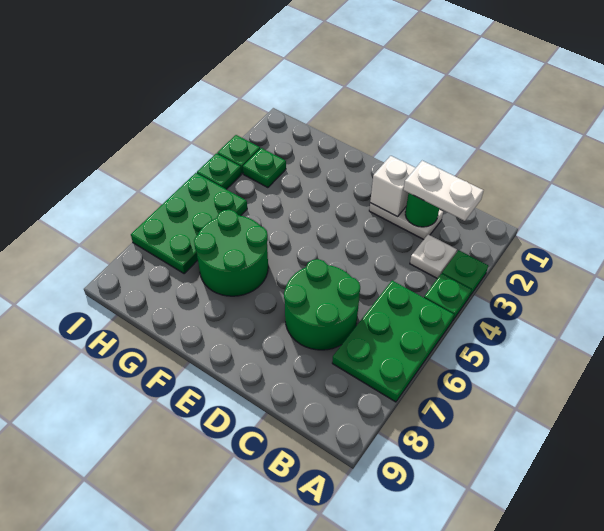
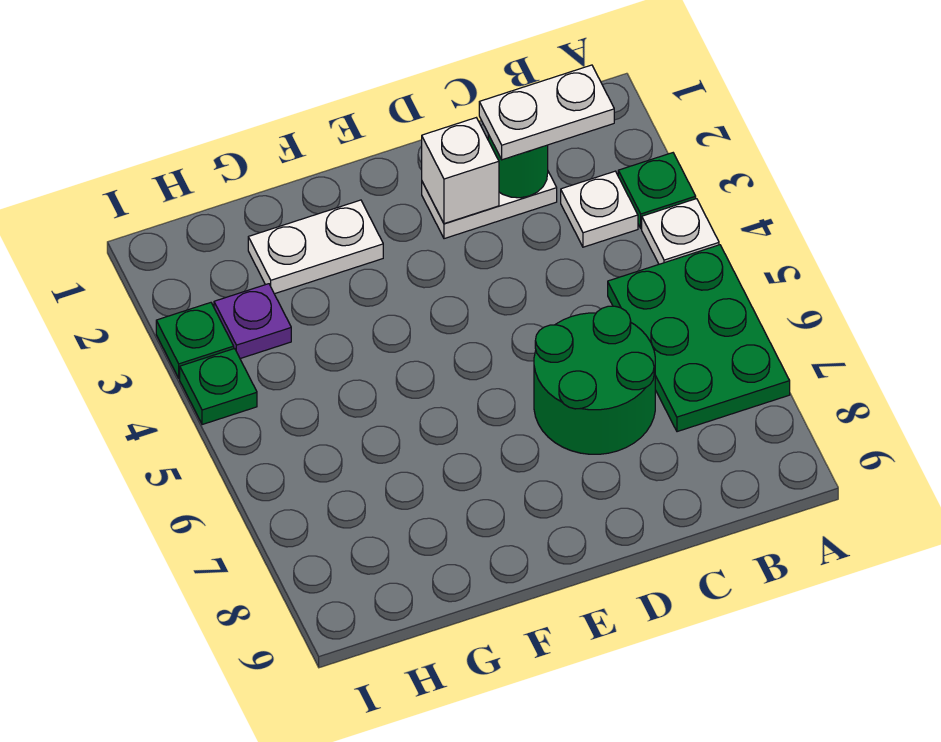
green plate A4 level 1 -> white plate A4 level 1
none -> white plate F2:G2 level 1
green round brick F6:G7 level 1 -> none
green plate H3 level 1 -> purple plate H3 level 1
green plate H5:I7 level 1 -> none

